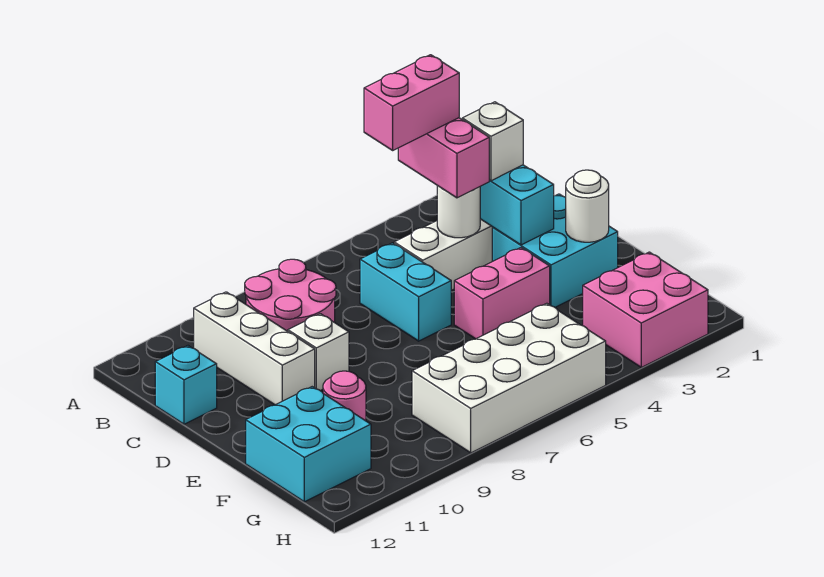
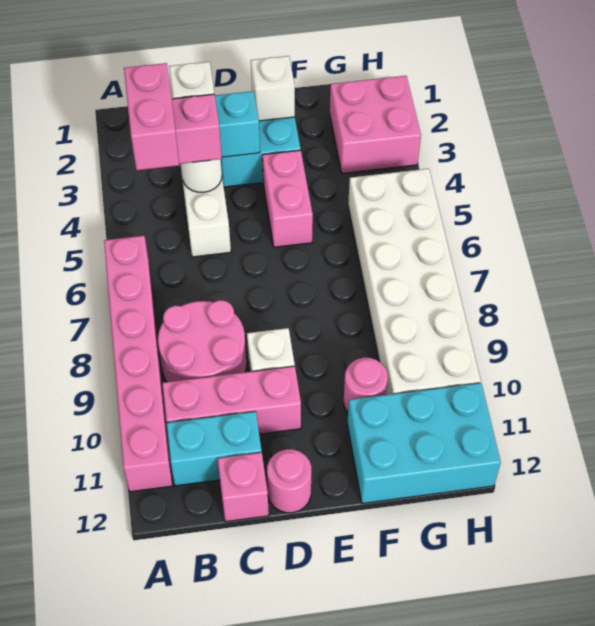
none -> pink brick A6:A11 level 1
white brick B10:D10 level 1 -> pink brick B10:D10 level 1
cyan brick C6:D6 level 1 -> cyan brick B11:C11 level 1
cyan brick C12 level 1 -> pink brick C12 level 1
none -> pink round brick D12 level 1
white round brick E2 level 2 -> white brick E2 level 2
cyan brick F11:G12 level 1 -> cyan brick F11:H12 level 1
white brick G5:H8 level 1 -> white brick G5:H10 level 1

